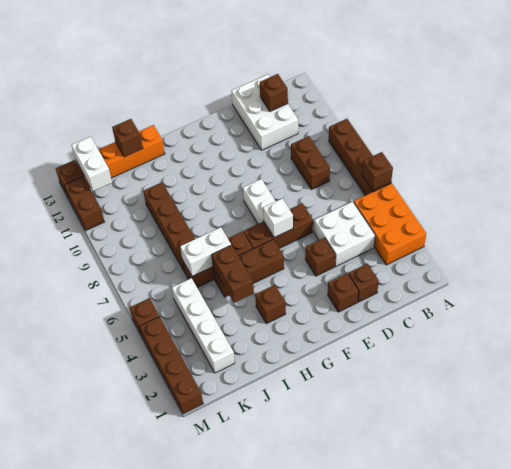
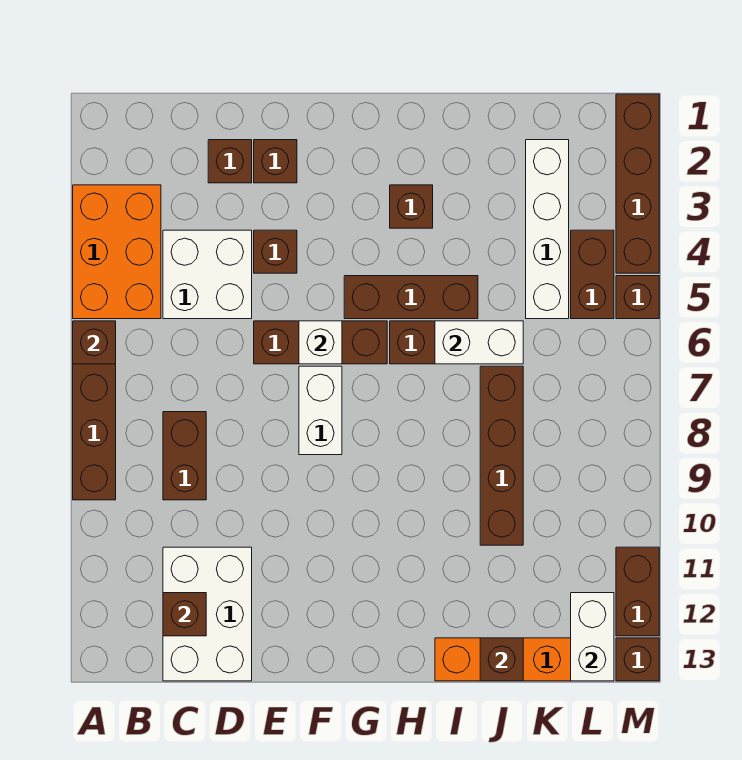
brown brick I4:I5 level 2 -> brown brick L4:L5 level 1

